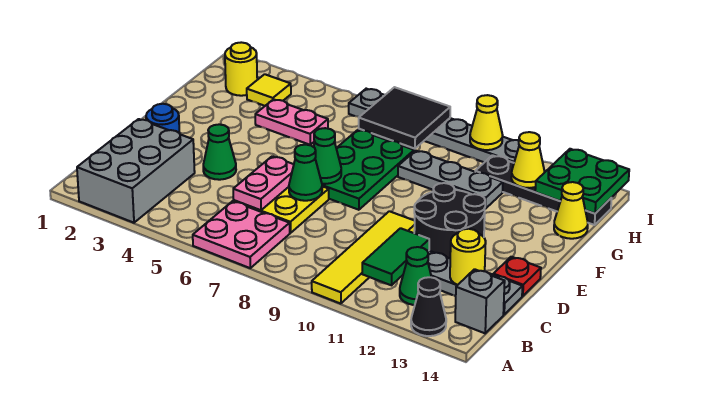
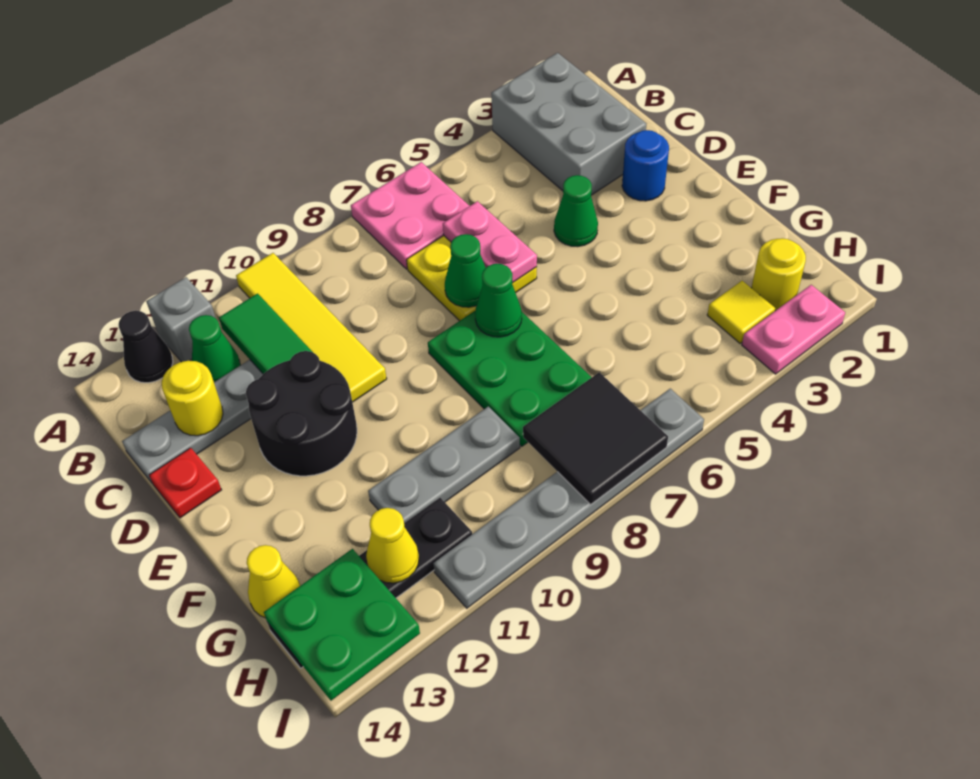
grey brick B14 level 1 -> grey brick A12 level 1
pink plate G4:G5 level 1 -> pink plate I2:I3 level 1
yellow cone I10 level 2 -> none

